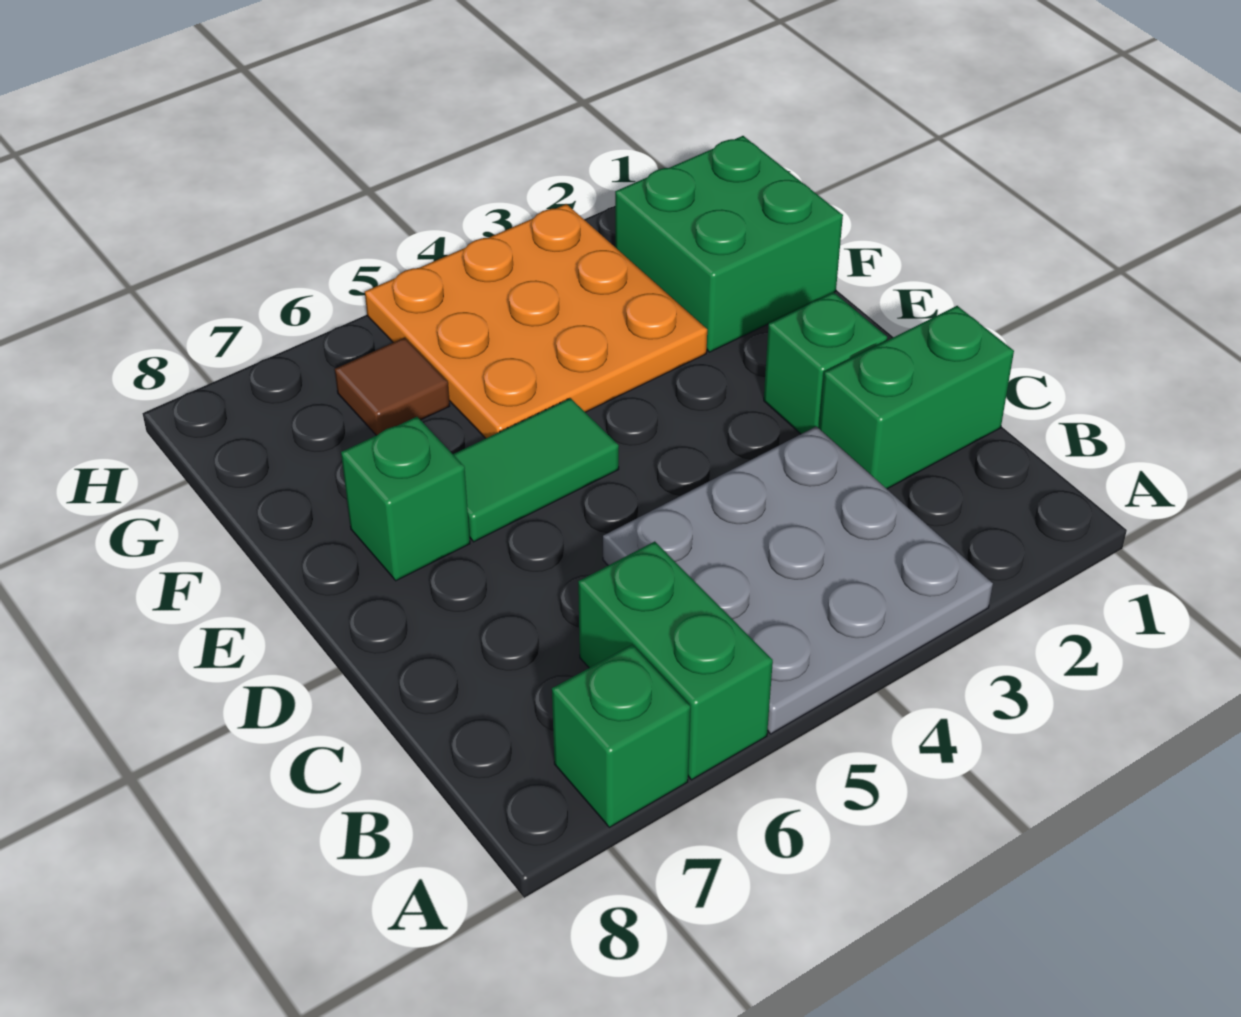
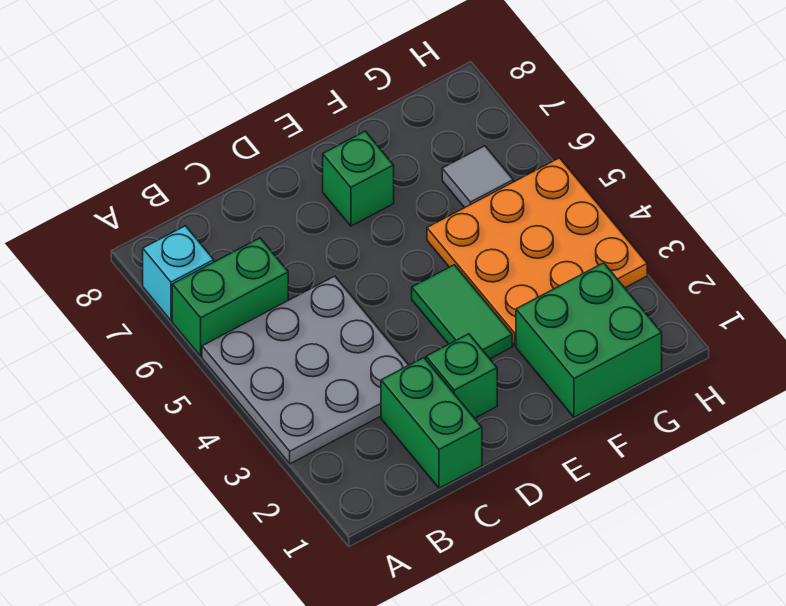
green brick A7 level 1 -> cyan brick A7 level 1
green tile E5:E6 level 1 -> green tile E3:E4 level 1
brown tile G6 level 1 -> grey tile G6 level 1

